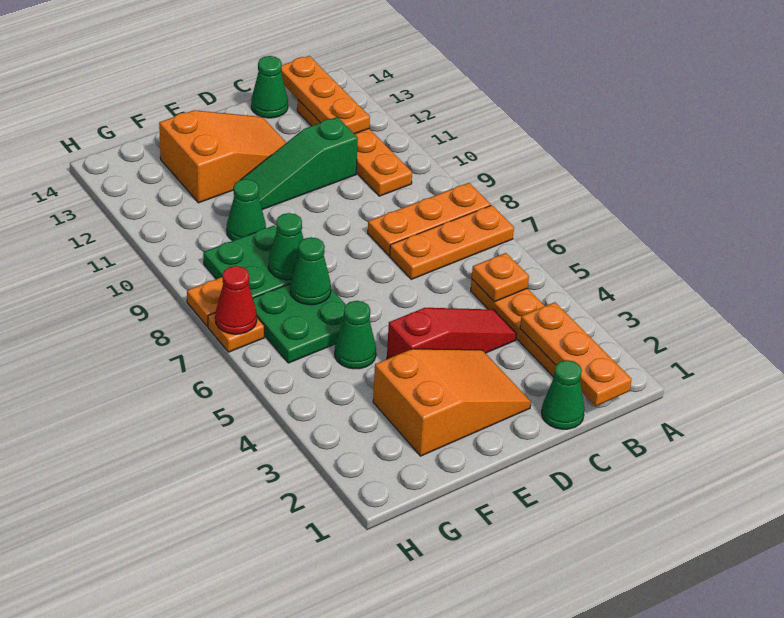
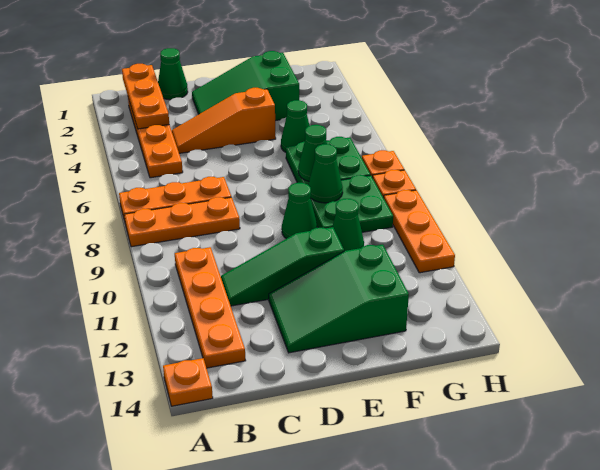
orange plate B5 level 2 -> orange plate A14 level 1
orange plate B12:B14 level 2 -> orange plate H9:H11 level 1
red slope C4:E4 level 1 top E -> orange slope C4:E4 level 1 top E
green slope C11:E11 level 1 top C -> green slope C11:E11 level 1 top E
green cone C14 level 1 -> green cone E9 level 1
orange slope D2:F3 level 1 top F -> green slope D2:F3 level 1 top F
orange slope D12:F13 level 1 top F -> green slope D12:F13 level 1 top F
red cone H7 level 2 -> none

